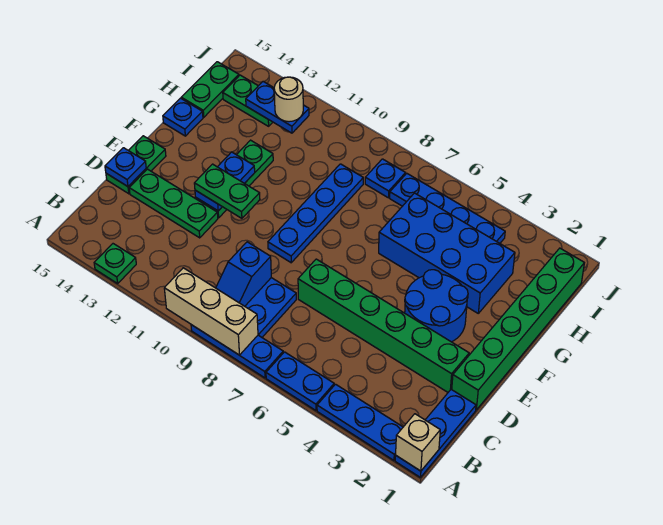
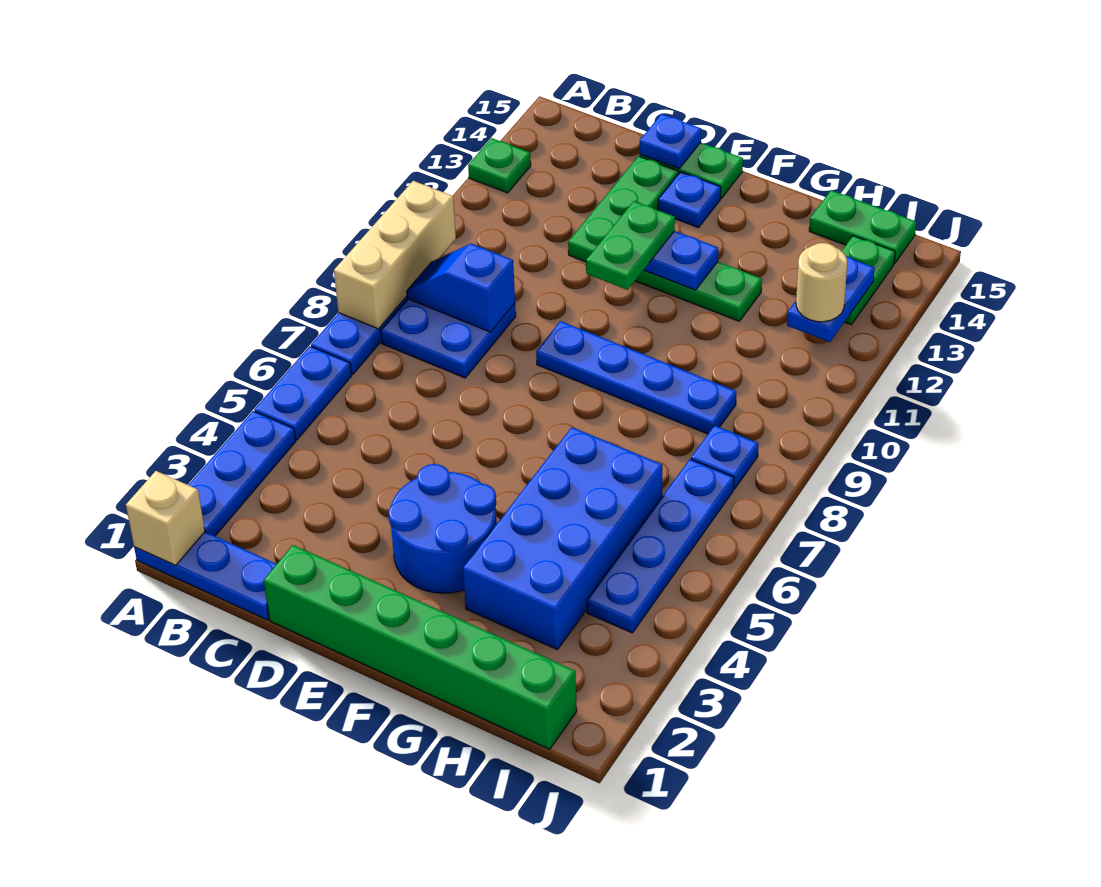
green brick D2:D7 level 1 -> none
blue plate G15 level 1 -> blue plate E14 level 1

